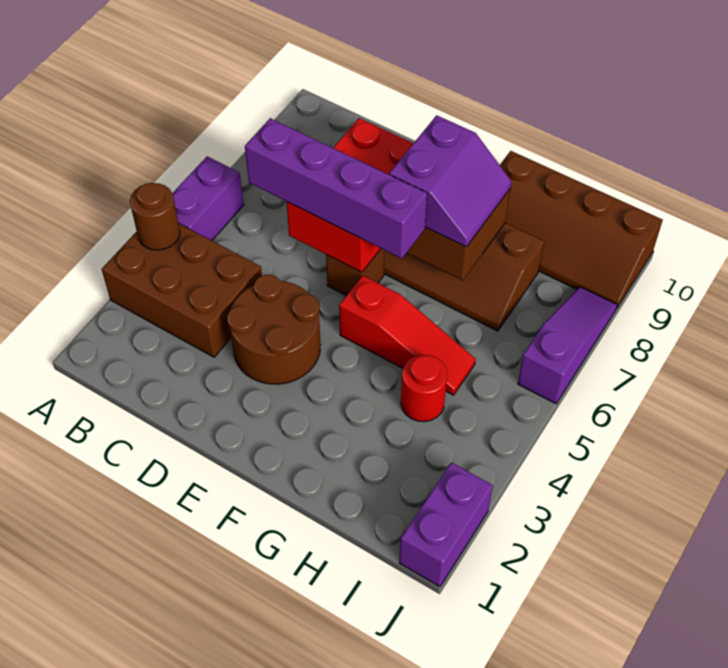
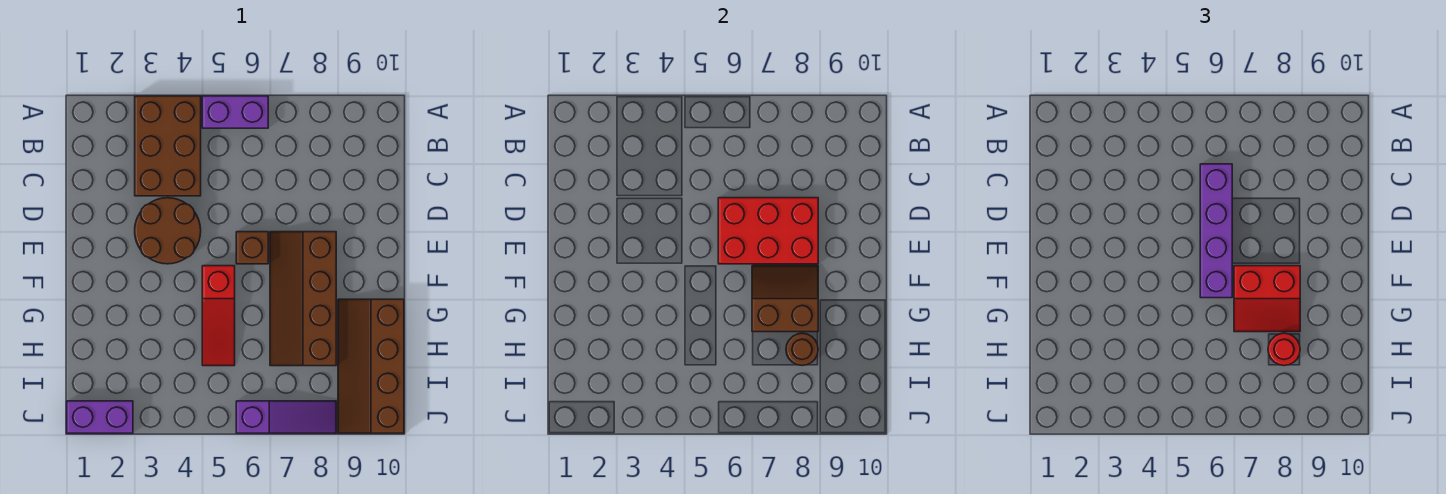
brown round brick A4 level 2 -> brown round brick H8 level 2
purple slope F7:G8 level 3 top F -> red slope F7:G8 level 3 top F
red round brick H4 level 1 -> red round brick H8 level 3

